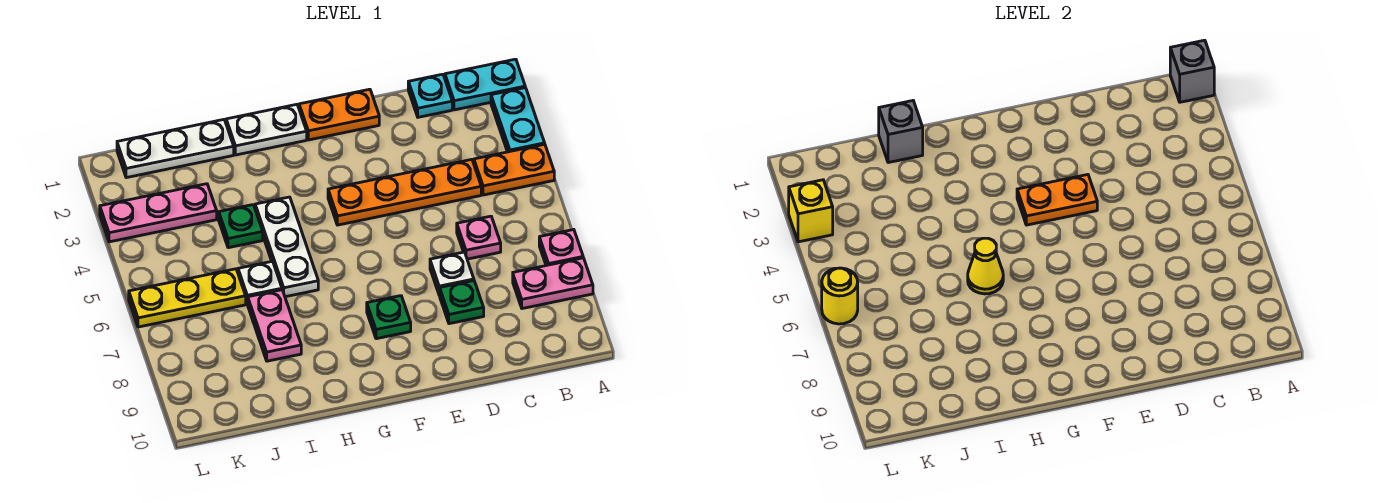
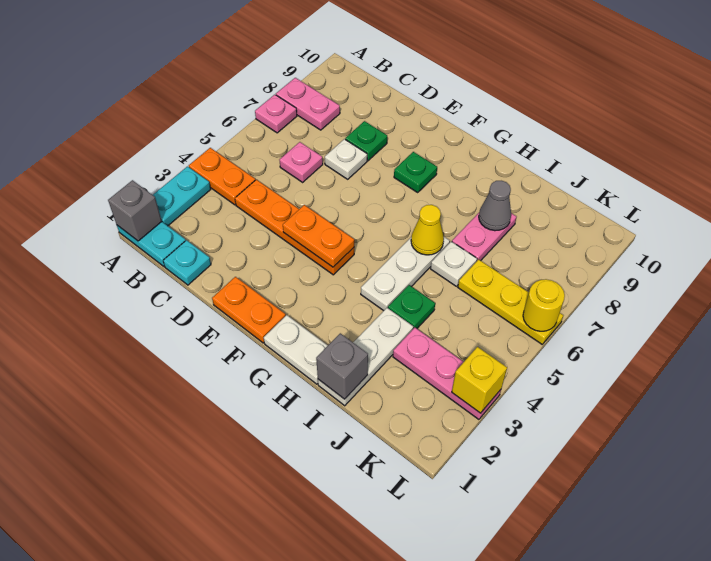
white plate I1:K1 level 1 -> white plate I1:I3 level 1
none -> grey cone I8 level 2

